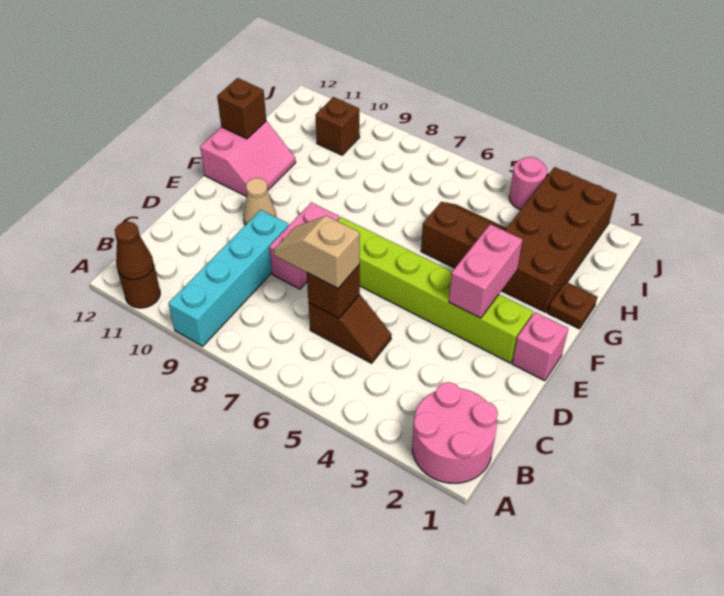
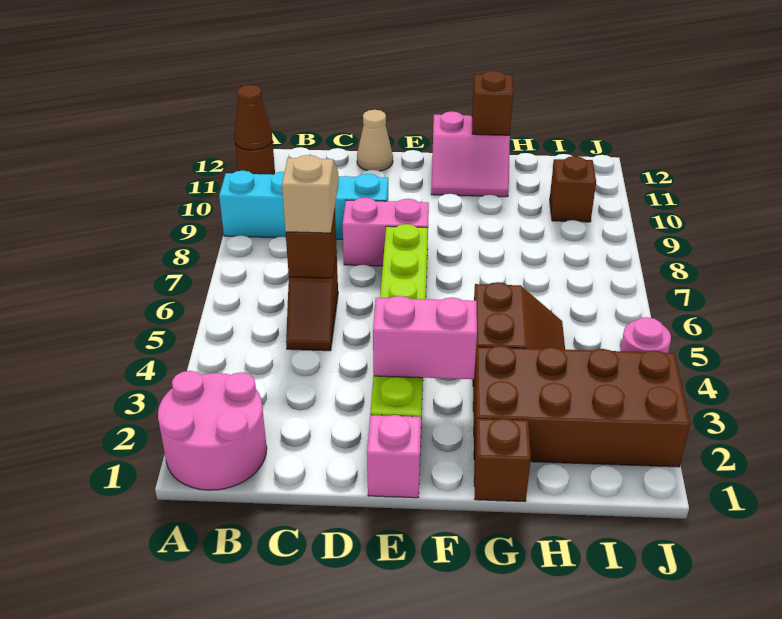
tan cone E10 level 1 -> tan cone D12 level 1
brown plate G1 level 1 -> brown brick G1 level 1

